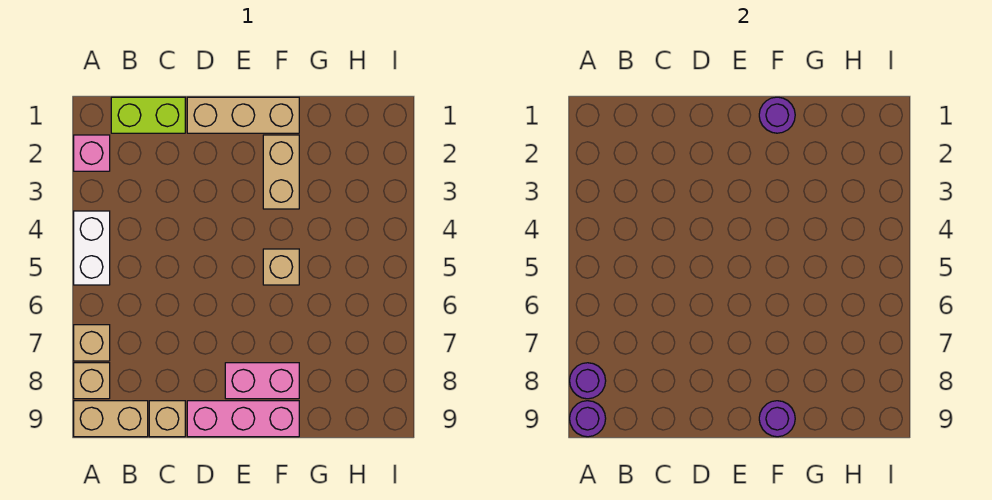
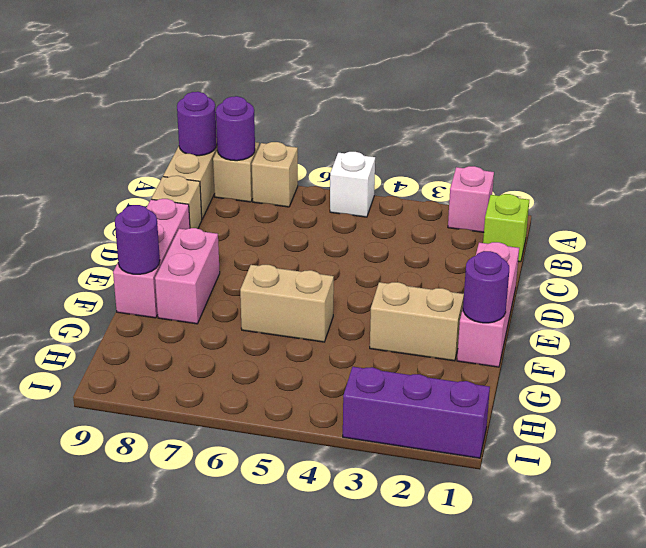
white brick A4:A5 level 1 -> white brick A5 level 1
lime brick B1:C1 level 1 -> lime brick B1 level 1
tan brick D1:F1 level 1 -> pink brick D1:F1 level 1
tan brick F5 level 1 -> tan brick F5:F6 level 1
none -> purple brick I1:I3 level 1

